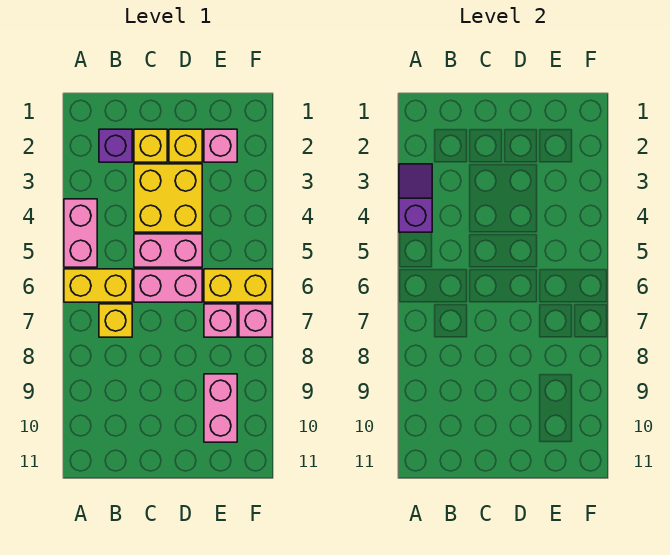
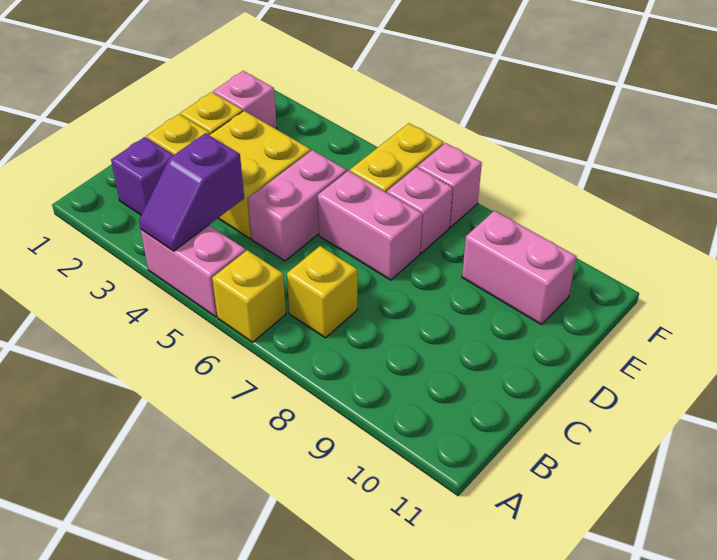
purple slope A3:A4 level 2 top 4 -> purple slope A4:B4 level 2 top B
yellow brick A6:B6 level 1 -> yellow brick A6 level 1
pink brick C6:D6 level 1 -> pink brick D6:D7 level 1

